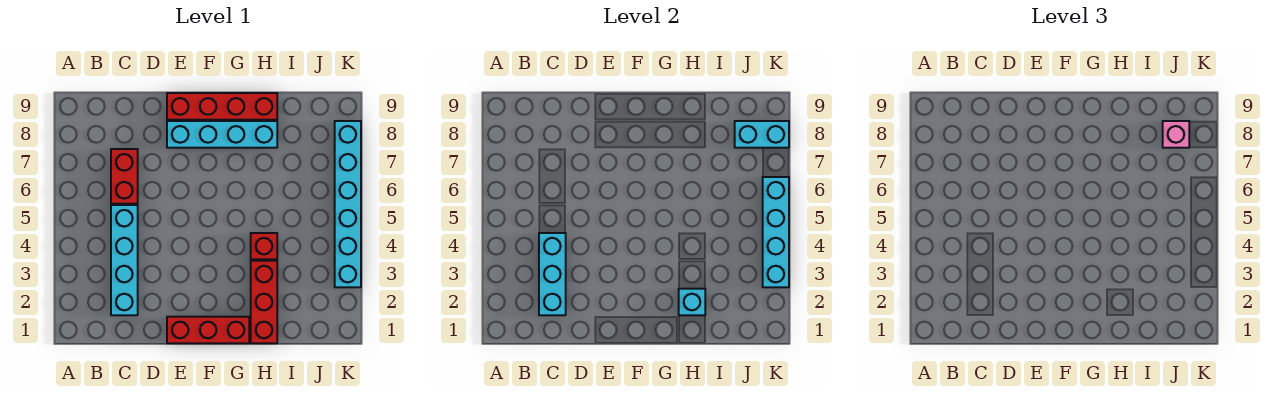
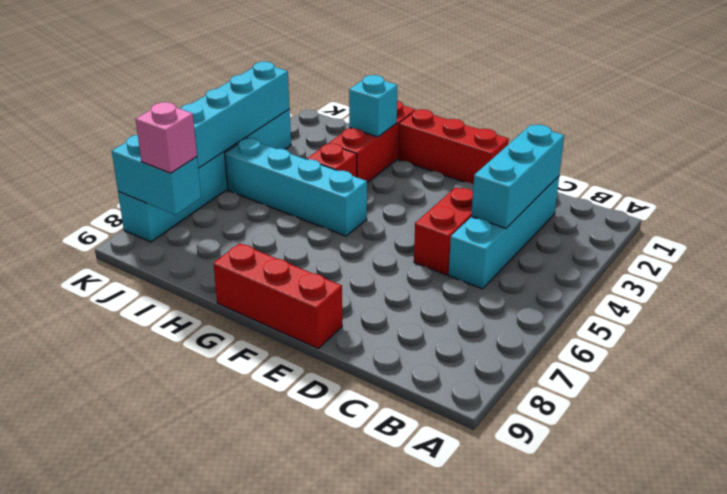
red brick C6:C7 level 1 -> red brick D4:D5 level 1
cyan brick E8:H8 level 1 -> cyan brick G5:J5 level 1
red brick E9:H9 level 1 -> red brick E9:G9 level 1

